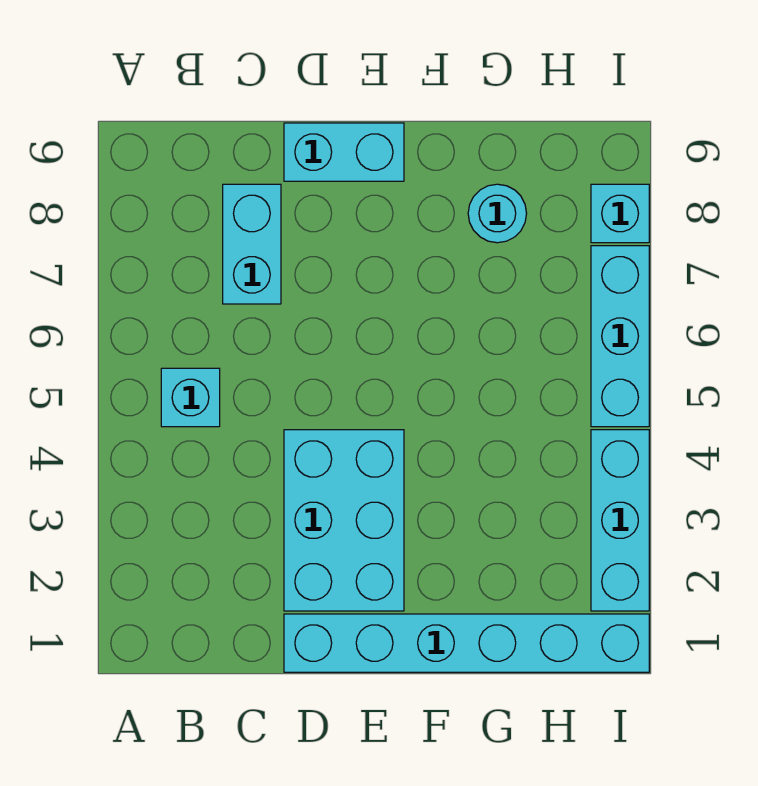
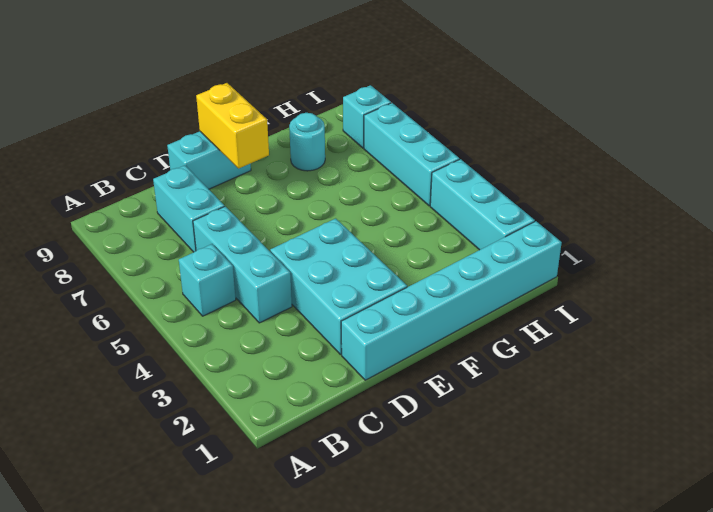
none -> cyan brick C4:C6 level 1
none -> yellow brick E8:E9 level 2

